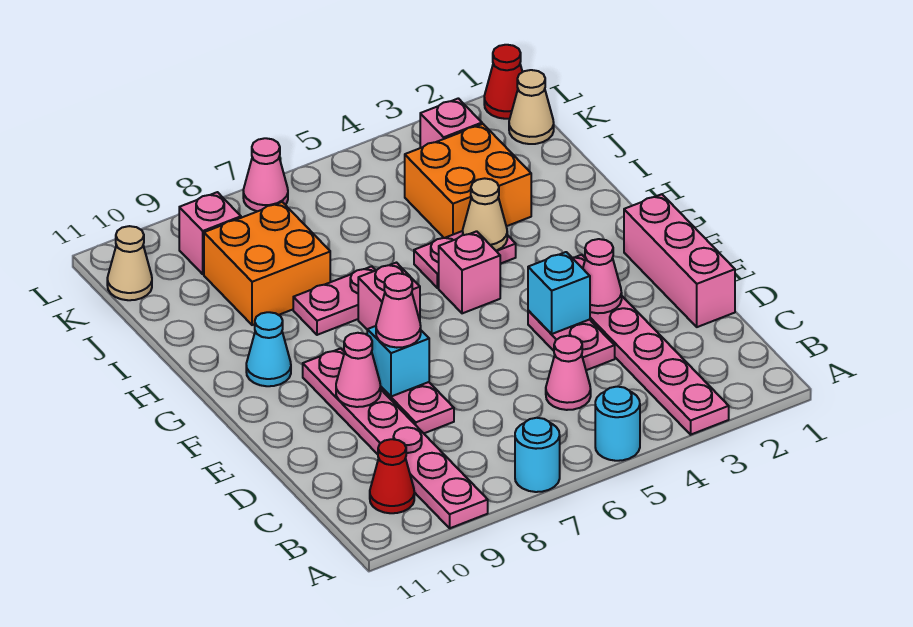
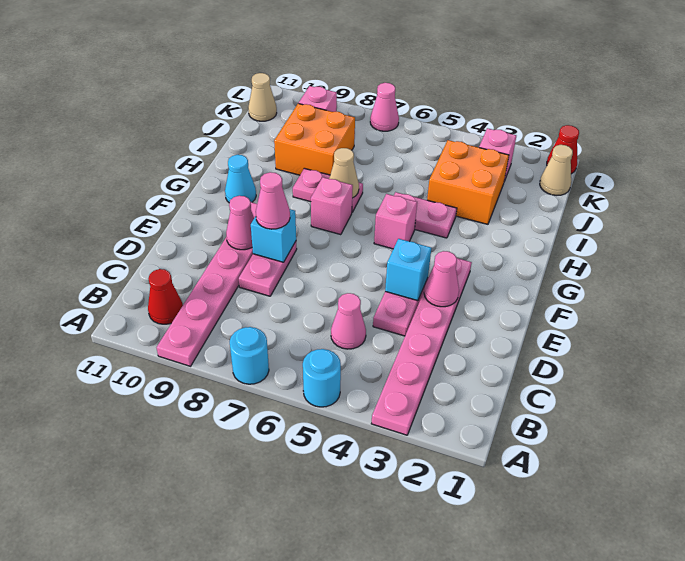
pink brick D1:F1 level 1 -> none
tan cone H4 level 2 -> tan cone H7 level 2

